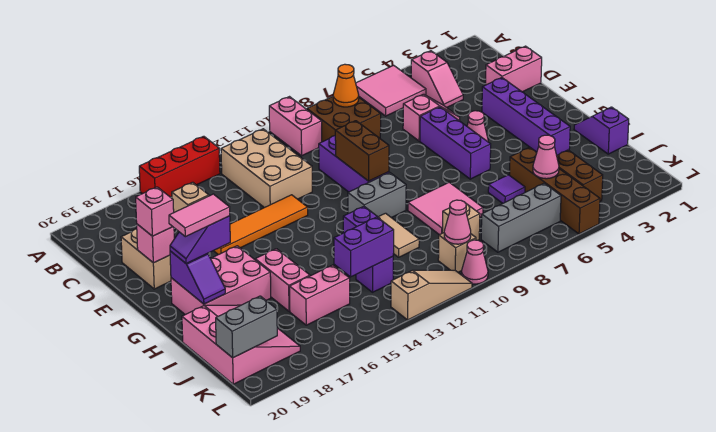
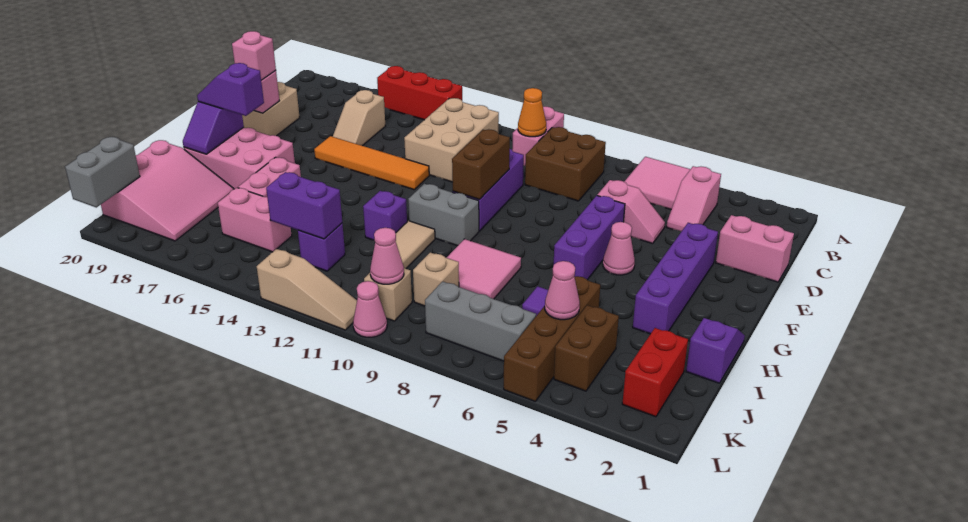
orange cone B8 level 2 -> orange cone B10 level 2
pink tile G18:G19 level 4 -> none
none -> red brick J2:K2 level 1
grey brick K19:K20 level 2 -> grey brick K20:L20 level 2

